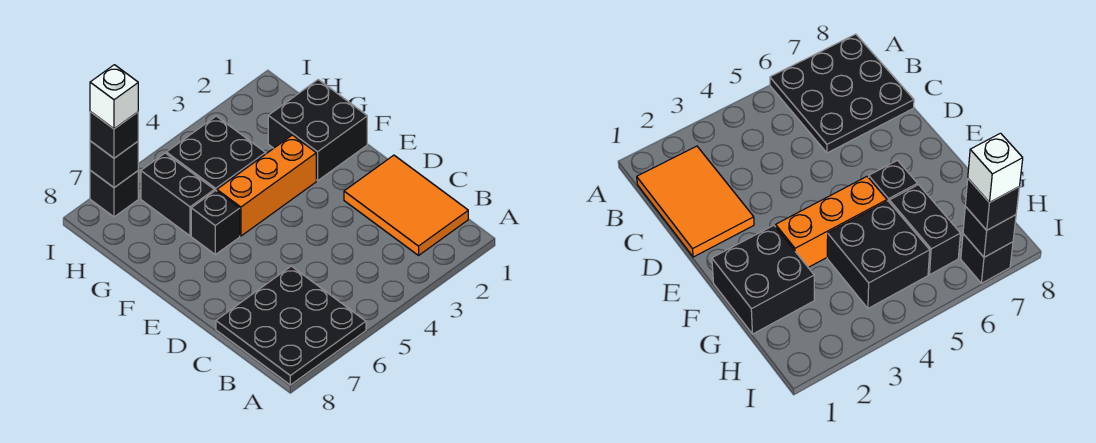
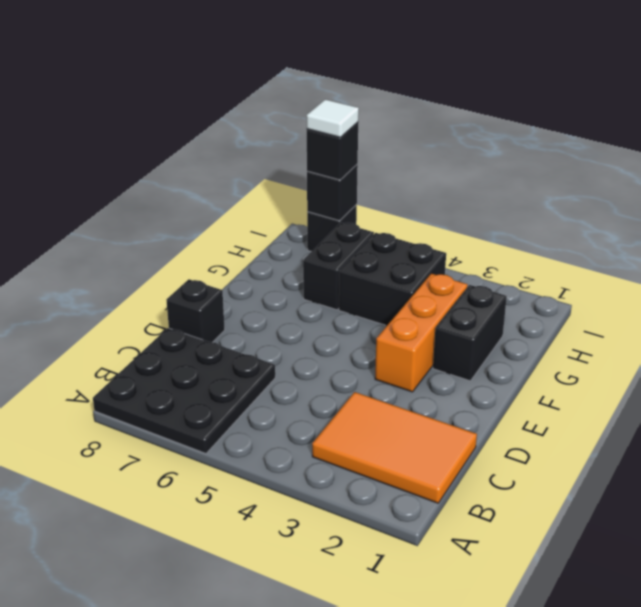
orange tile B1:D2 level 1 -> orange tile B1:C3 level 1
black brick F1:G2 level 1 -> black brick F2:G2 level 1
orange brick F3:F5 level 1 -> orange brick E3:G3 level 1
black brick F6 level 1 -> black brick D8 level 1
white brick I7 level 4 -> white tile I7 level 4

